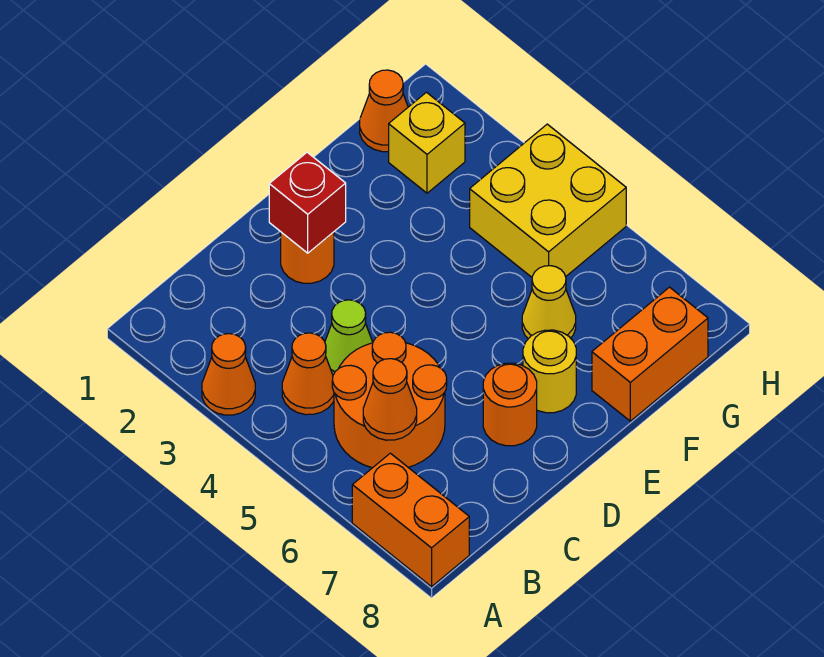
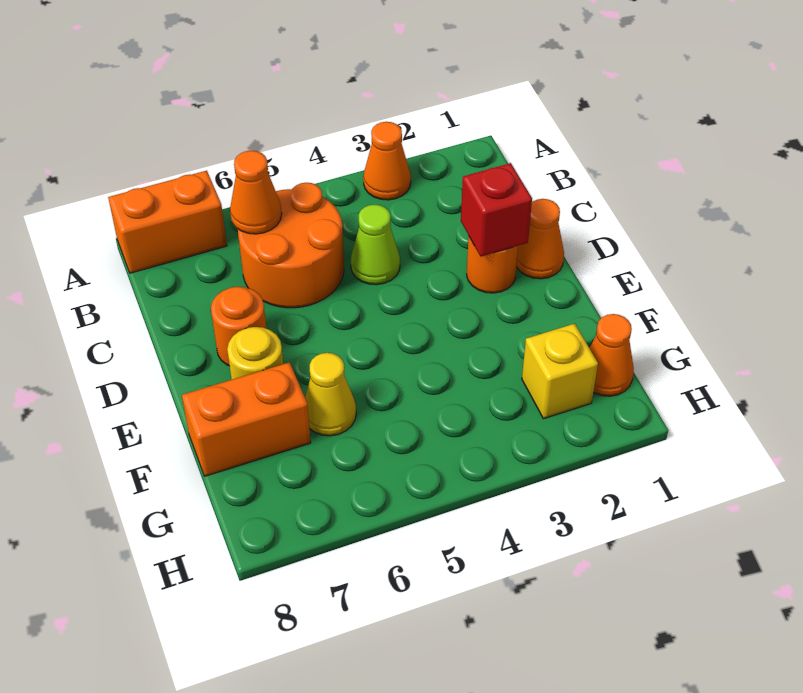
orange cone B4 level 1 -> orange cone D1 level 1
orange brick F8:G8 level 1 -> orange brick F7:F8 level 1
yellow brick G4:H5 level 1 -> none

